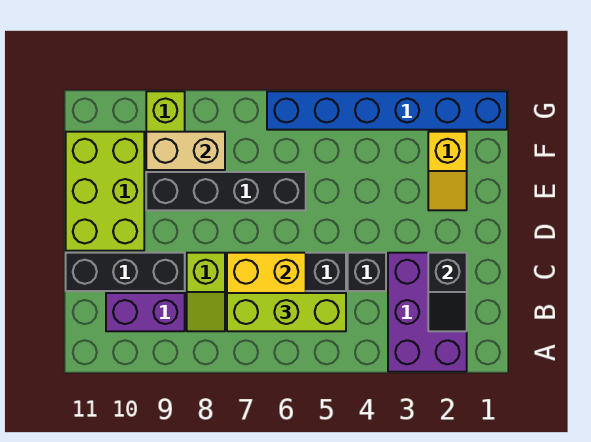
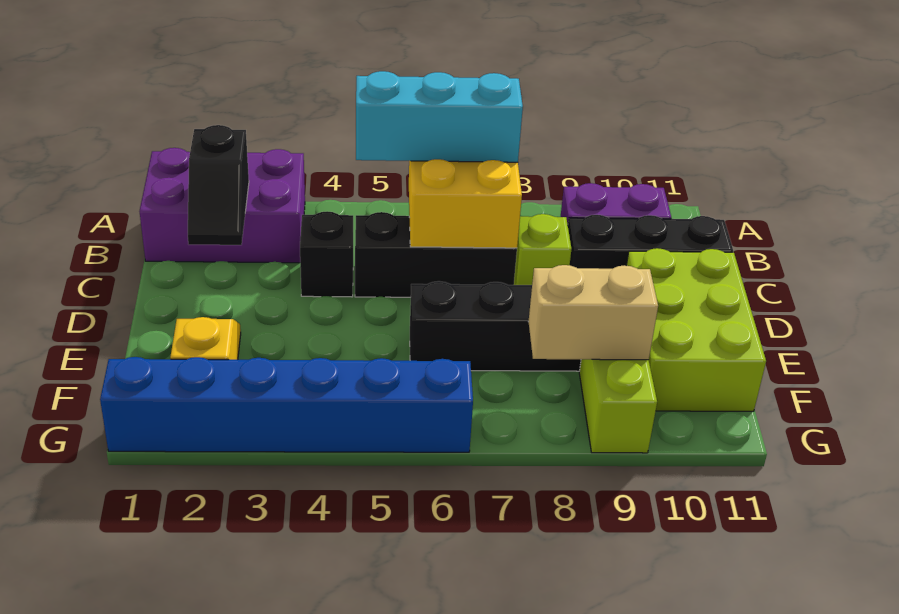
purple brick A2:C3 level 1 -> purple brick A1:B3 level 1
black slope B2:C2 level 2 top C -> black slope B2:C2 level 2 top B
lime brick B5:B7 level 3 -> cyan brick B5:B7 level 3

